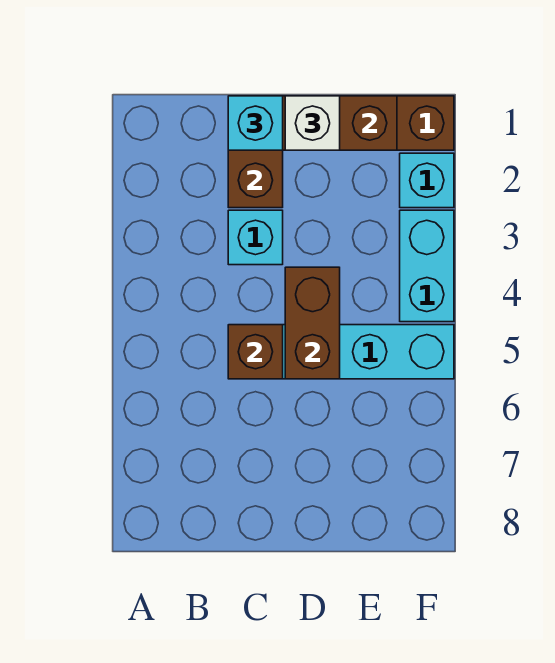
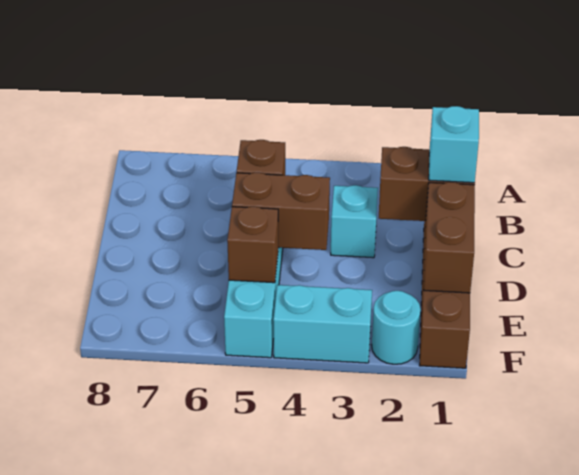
white brick D1 level 3 -> none
none -> brown brick E5 level 2
cyan brick F2 level 1 -> cyan round brick F2 level 1

